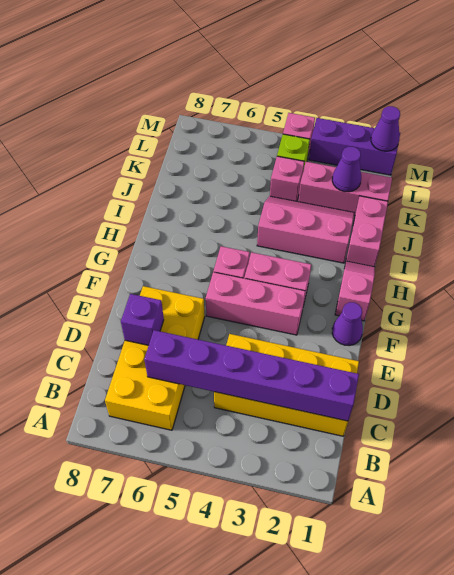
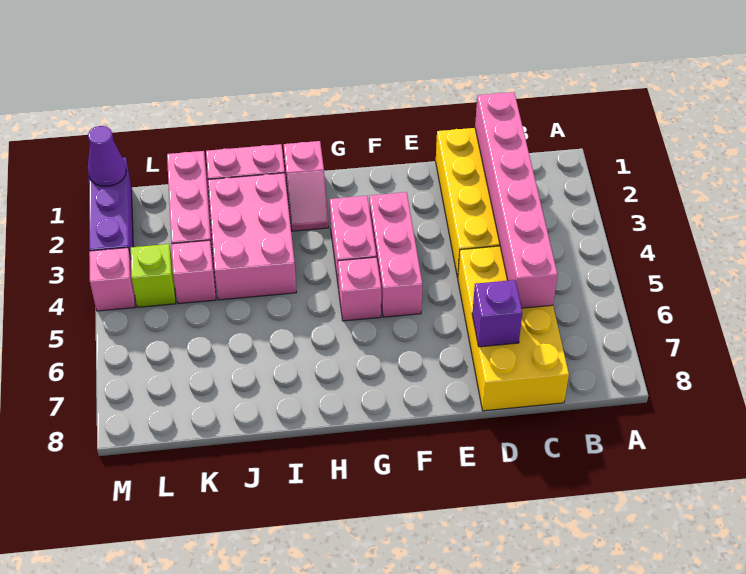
yellow brick B6:E7 level 1 -> yellow brick C5:D8 level 1
purple brick C1:C6 level 2 -> pink brick C1:C6 level 2
purple cone F1 level 1 -> none
pink slope G1:H1 level 1 top G -> pink slope H1:H2 level 1 top 1
pink slope I2:J4 level 1 top I -> pink brick I2:J4 level 1
purple cone K2 level 2 -> none

